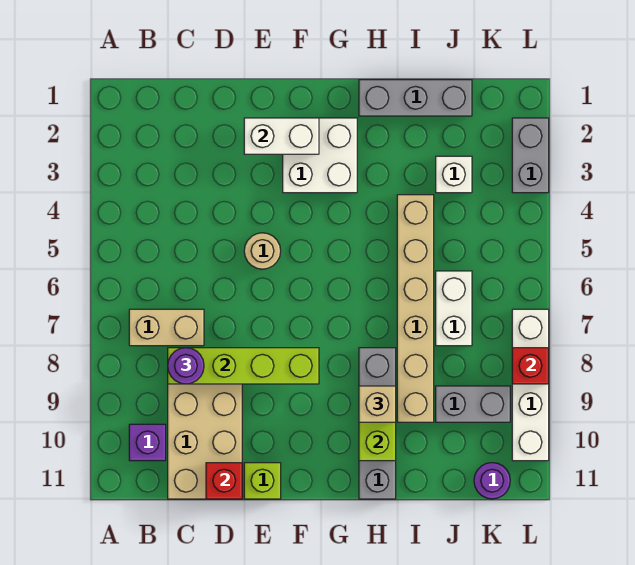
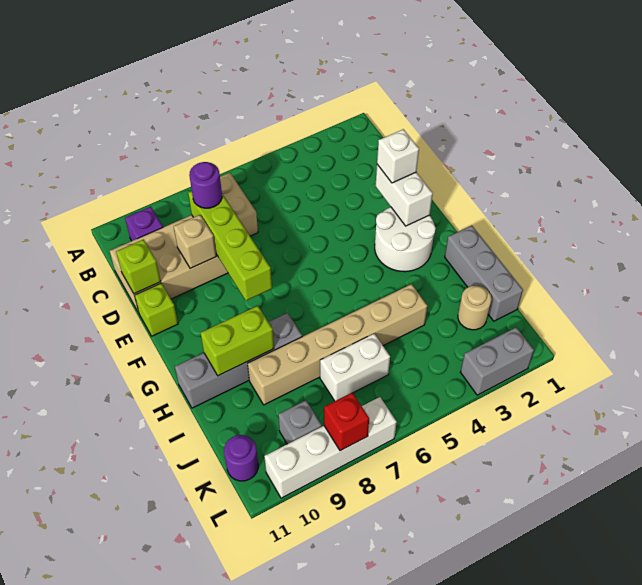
red brick D11 level 2 -> lime brick D11 level 2
tan round brick E5 level 1 -> tan round brick J2 level 1
white brick F2:G3 level 1 -> white round brick F2:G3 level 1
tan brick H9 level 3 -> tan brick D9 level 2
white brick J3 level 1 -> white brick E2 level 3
grey brick J9:K9 level 1 -> grey brick K9 level 1

